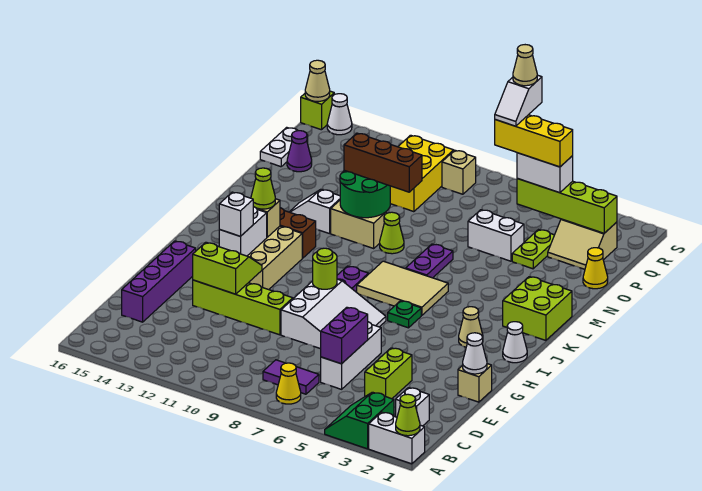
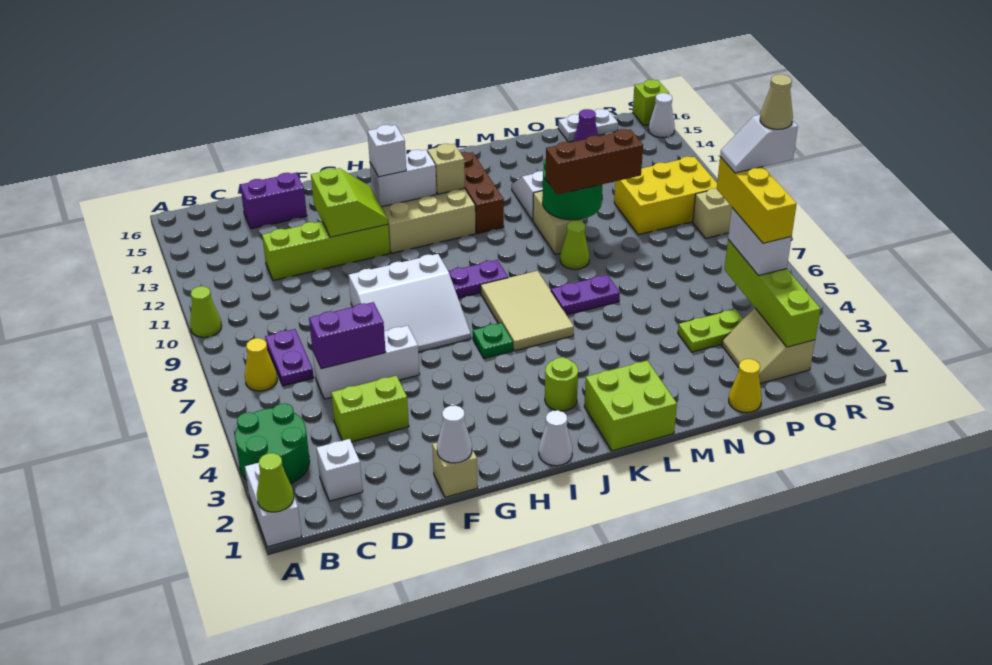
green slope A3:B4 level 1 top 3 -> green round brick A3:B4 level 1
purple tile C7:C8 level 1 -> purple plate C7:C8 level 1
purple brick D15:G15 level 1 -> purple brick D15:E15 level 1
lime brick F10:F13 level 1 -> lime brick D12:G12 level 1
lime round brick H9 level 2 -> lime round brick J3 level 1
tan cone I3 level 1 -> none
lime cone J13 level 3 -> lime cone A10 level 1
brown brick N9:N11 level 3 -> brown brick M10:O10 level 3
white brick O5:O6 level 1 -> none
tan cone S16 level 2 -> none

